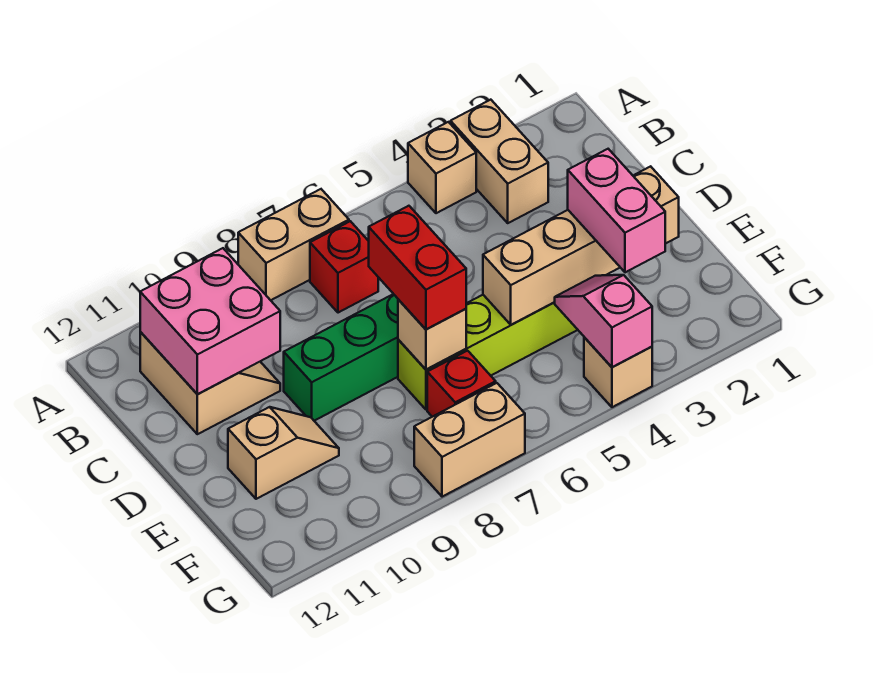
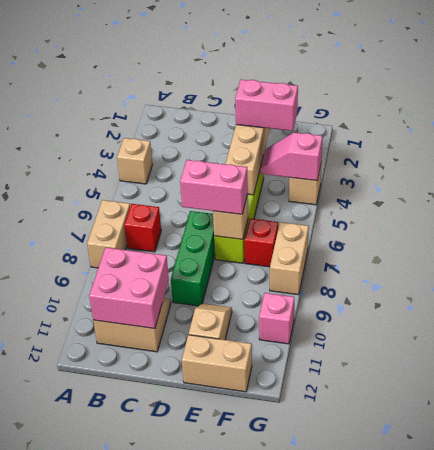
tan brick A3:B3 level 1 -> tan brick E12:F12 level 1
red brick D7:E7 level 3 -> pink brick D7:E7 level 3
none -> pink brick G10 level 1

